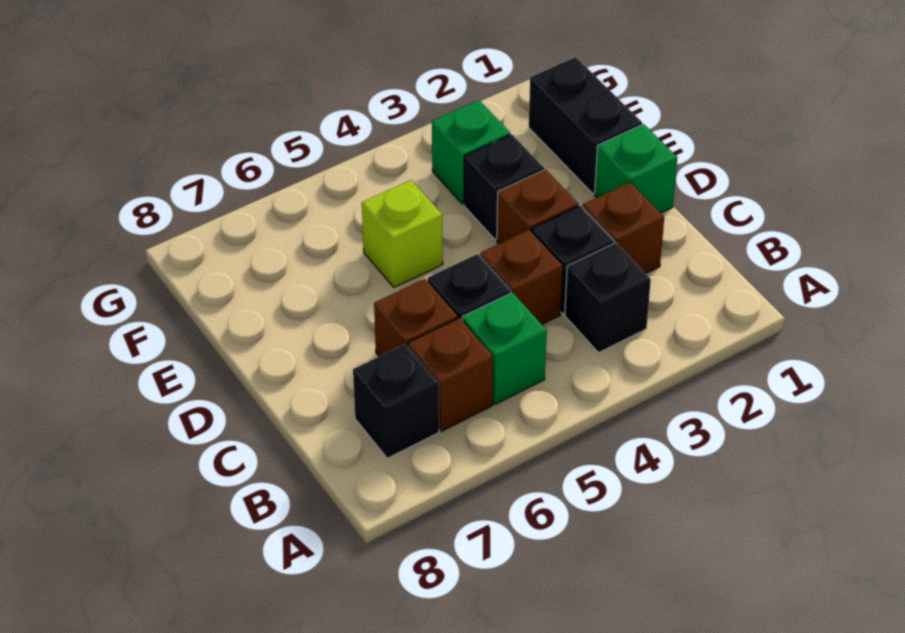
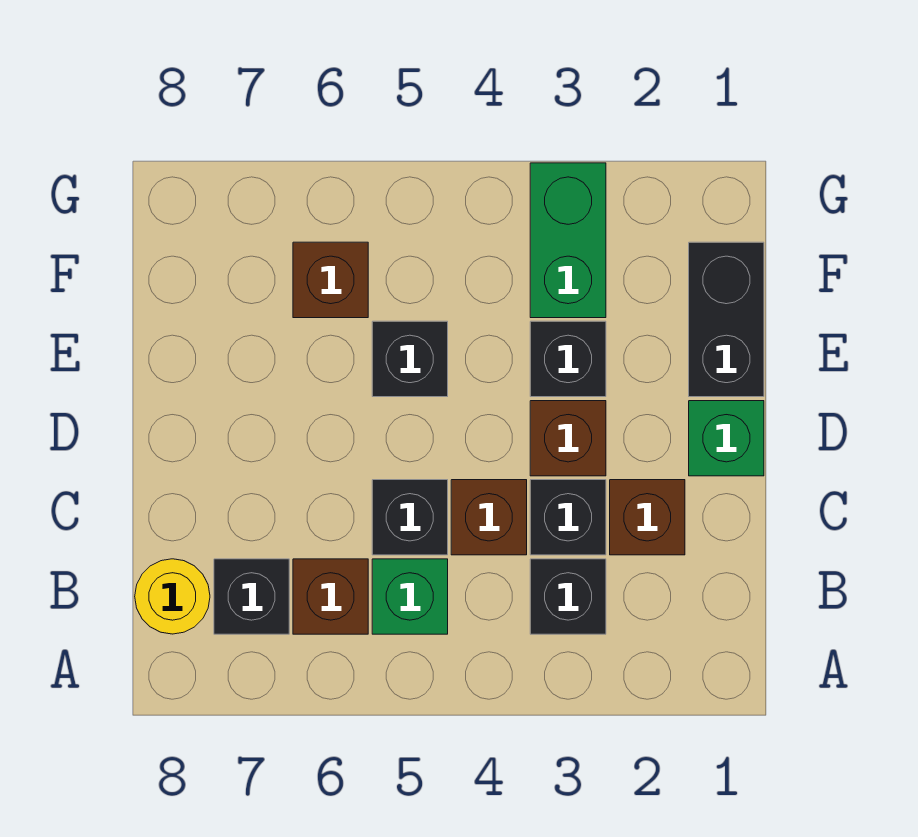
none -> yellow round brick B8 level 1
brown brick C6 level 1 -> brown brick F6 level 1
lime brick E5 level 1 -> black brick E5 level 1
green brick F3 level 1 -> green brick F3:G3 level 1

